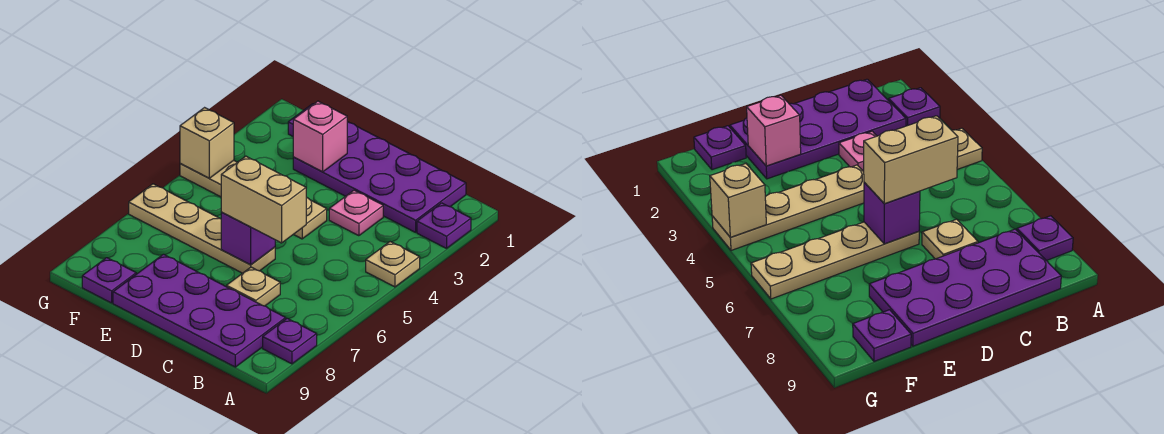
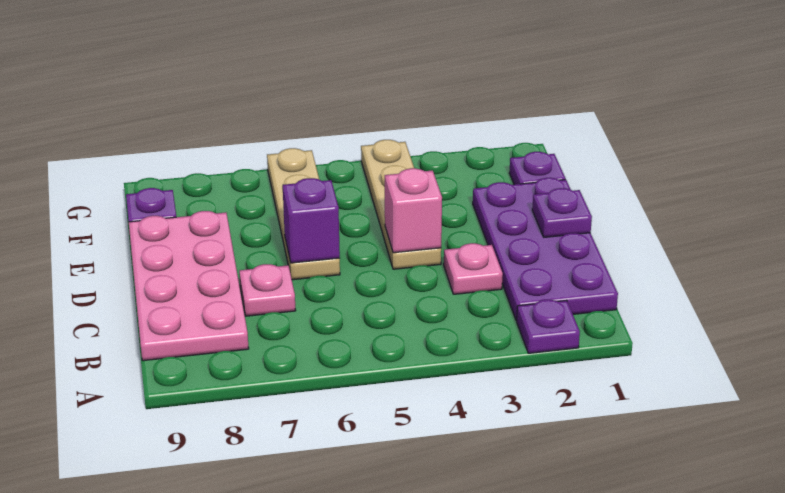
tan plate A4 level 1 -> none
purple plate A8 level 1 -> purple plate D1 level 2
purple plate B8:E9 level 1 -> pink plate B8:E9 level 1
tan brick C6:D6 level 3 -> none
tan plate C7 level 1 -> pink plate C7 level 1
pink brick E2 level 2 -> pink brick D4 level 2
tan brick G4 level 2 -> none

